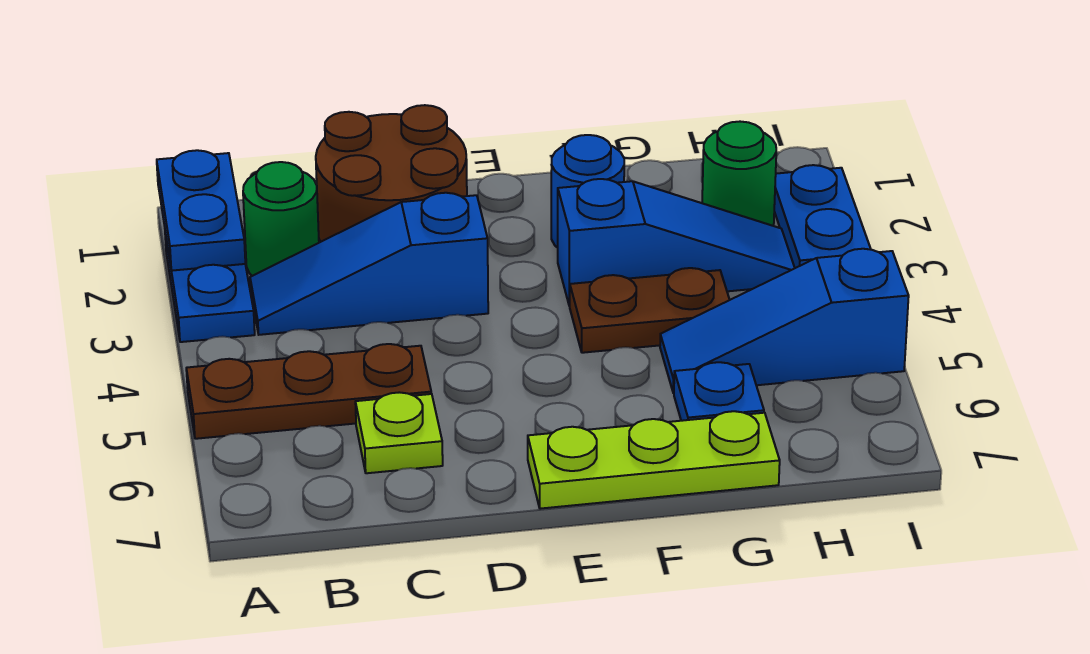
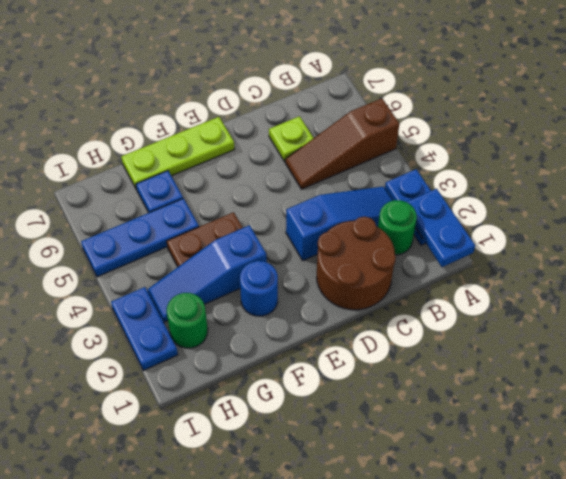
brown plate A5:C5 level 1 -> brown slope A5:C5 level 1 top A
blue slope G5:I5 level 1 top I -> blue plate G5:I5 level 1

